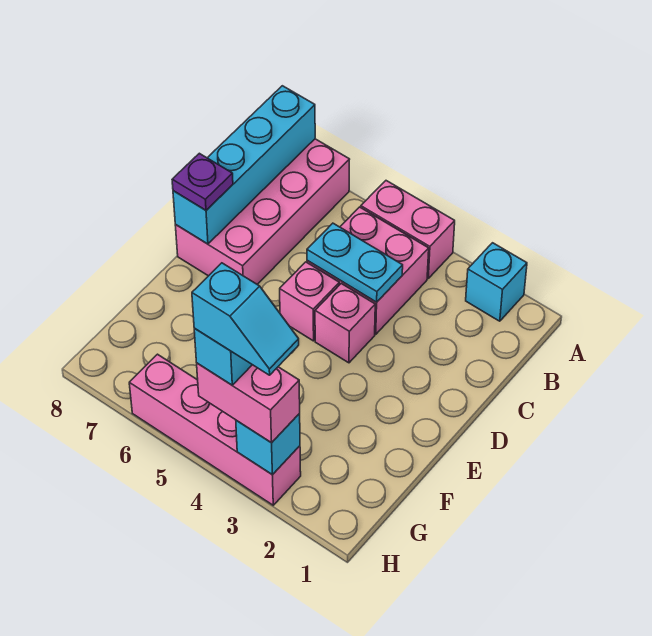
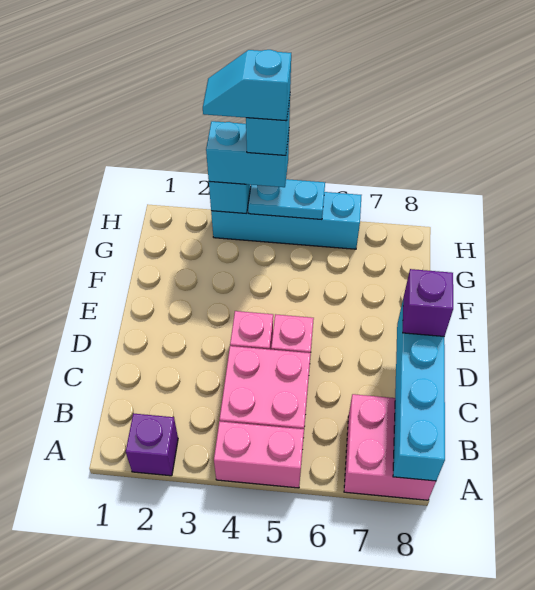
cyan brick A2 level 1 -> purple brick A2 level 1
pink brick A7:D8 level 1 -> pink brick A7:B8 level 1
cyan plate C4:C5 level 2 -> cyan plate H4:H5 level 2
purple plate D8 level 3 -> purple brick D8 level 3
pink brick H3:H6 level 1 -> cyan brick H3:H6 level 1
pink brick H3:H4 level 3 -> cyan brick H3:H4 level 3

